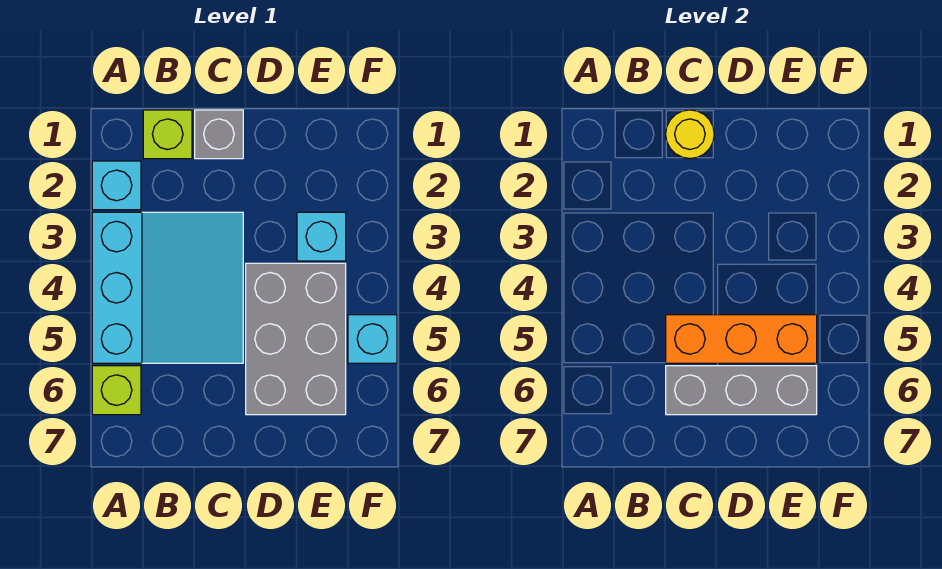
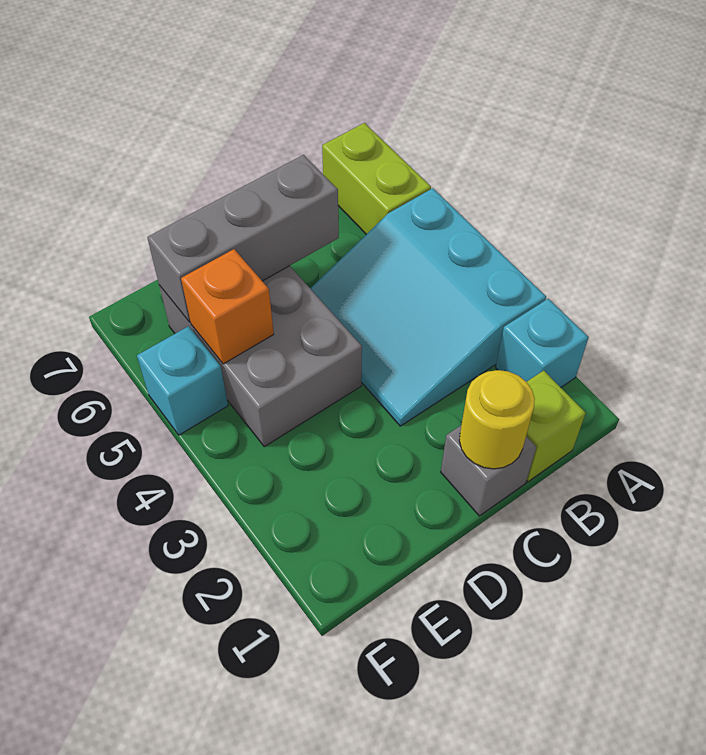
lime brick A6 level 1 -> lime brick A6:A7 level 1
orange brick C5:E5 level 2 -> orange brick E5 level 2
cyan brick E3 level 1 -> none

